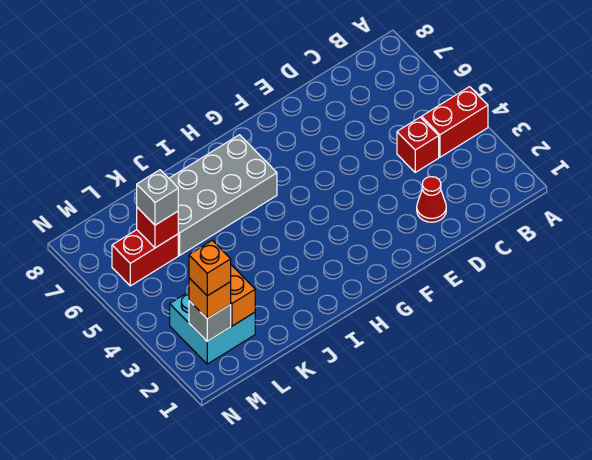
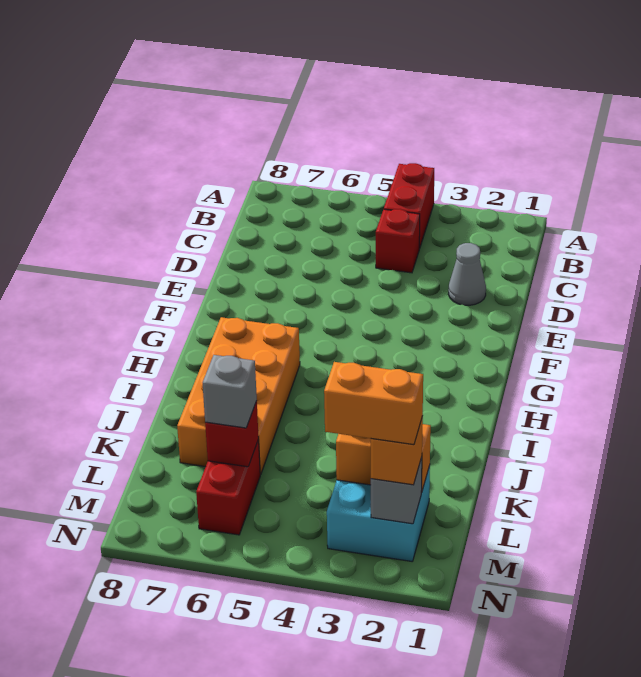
red cone D2 level 1 -> grey cone D2 level 1
grey brick H6:K7 level 1 -> orange brick H6:K7 level 1
orange brick M2 level 4 -> orange brick M2:M3 level 4

